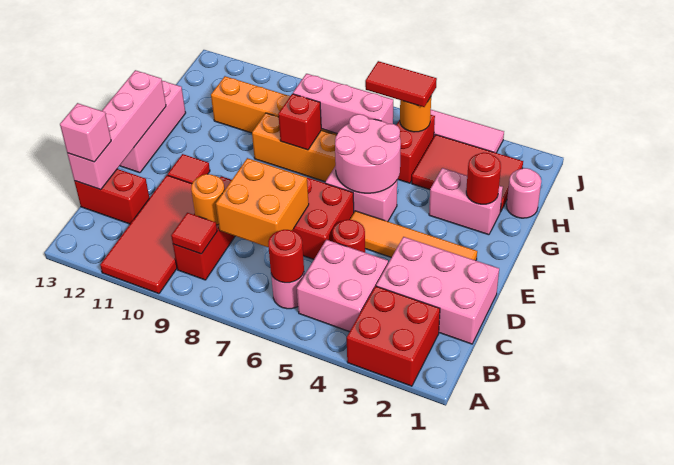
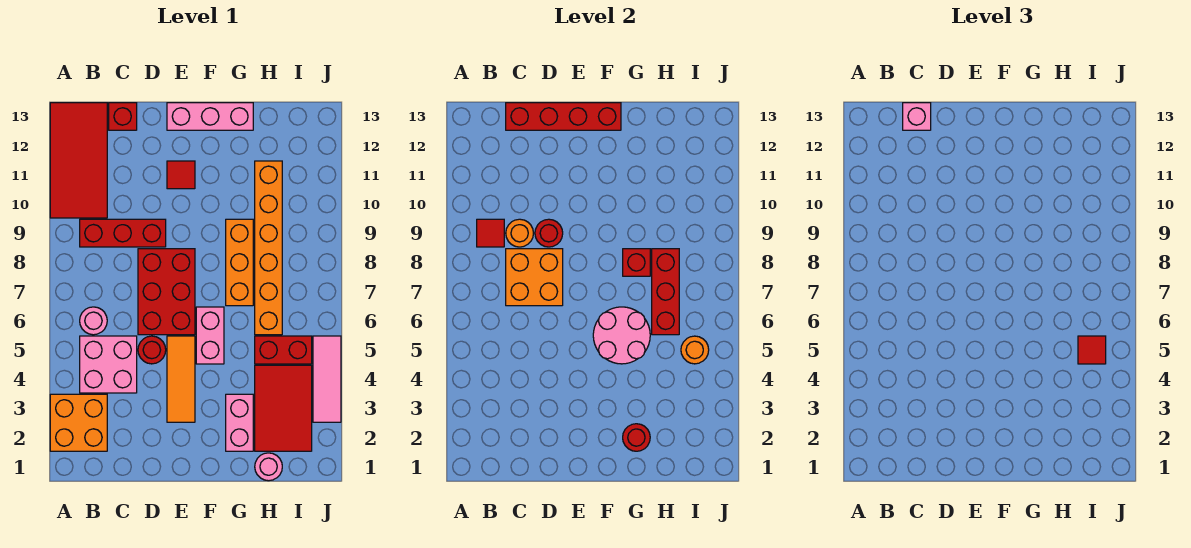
red brick A2:B3 level 1 -> orange brick A2:B3 level 1
red tile A10:D11 level 1 -> red tile A10:B13 level 1
red round brick B6 level 2 -> red round brick D9 level 2
pink brick C1:D3 level 1 -> none
red brick C12:C13 level 1 -> red brick C13 level 1
pink brick C13:F13 level 2 -> red brick C13:F13 level 2
orange tile E2:E5 level 1 -> orange tile E3:E5 level 1
pink brick H6:H8 level 2 -> red brick H6:H8 level 2
red tile I5:I6 level 3 -> red tile I5 level 3

